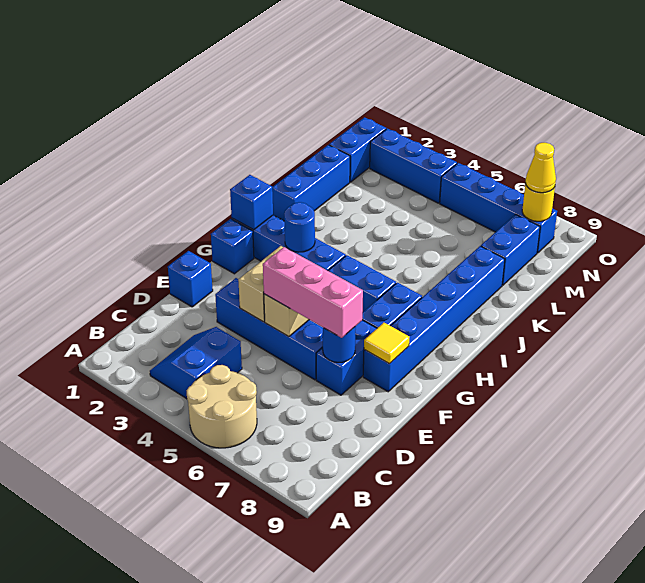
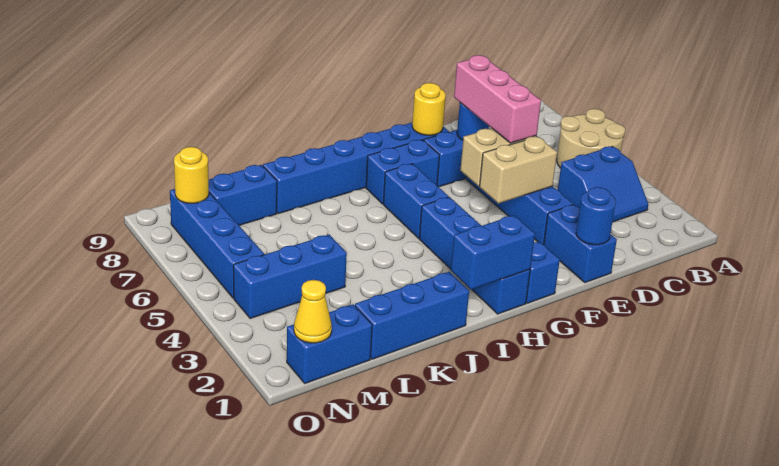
blue brick E1 level 1 -> blue brick E1:E2 level 1
yellow tile F8 level 2 -> yellow round brick F8 level 2
blue brick H1 level 2 -> blue brick H1:I1 level 2
blue round brick H3 level 2 -> blue round brick E1 level 2
blue brick N2:N4 level 1 -> blue brick L4:N4 level 1
yellow cone N8 level 3 -> yellow cone N1 level 2

